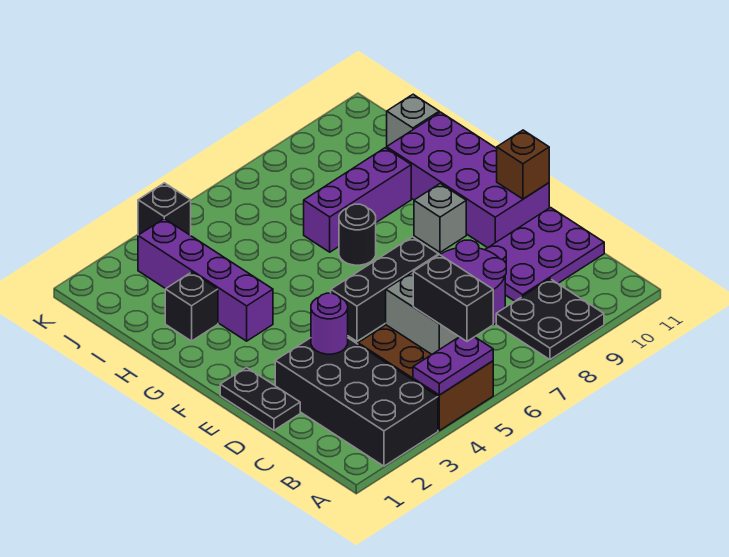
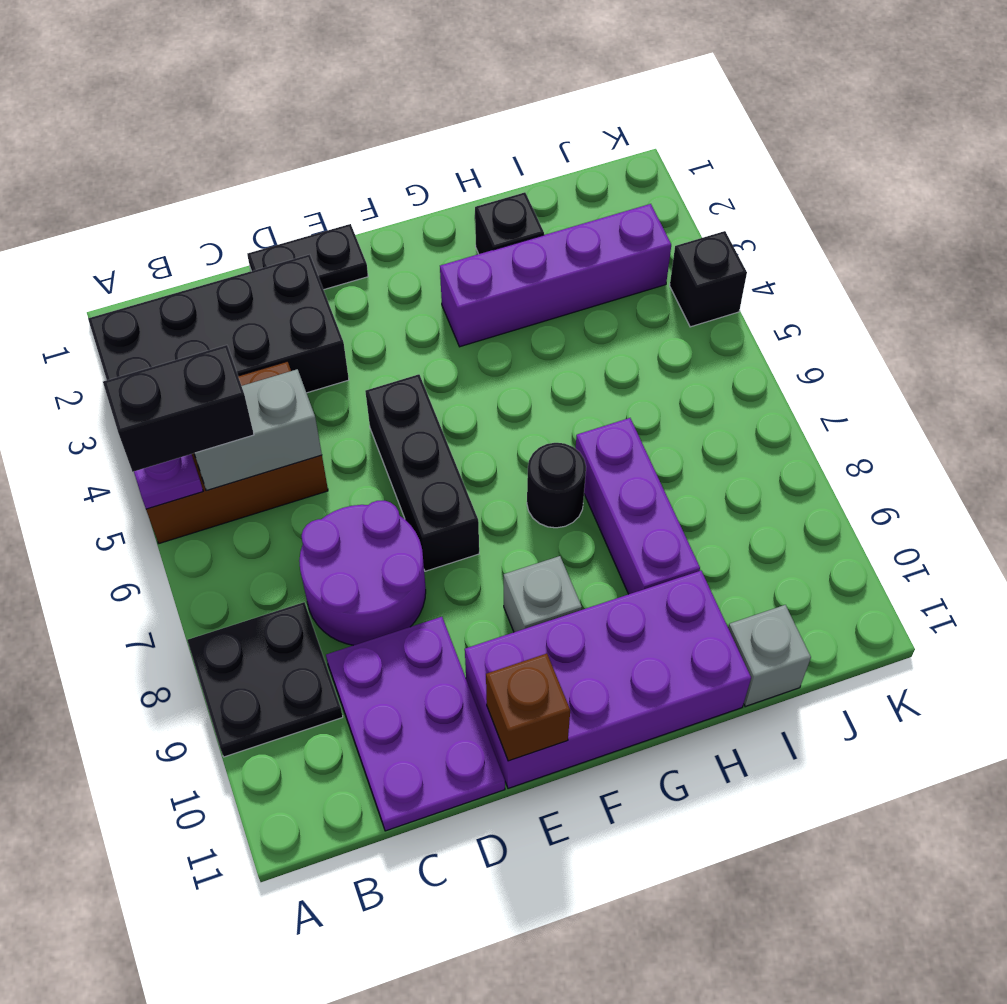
purple round brick D3 level 2 -> none

